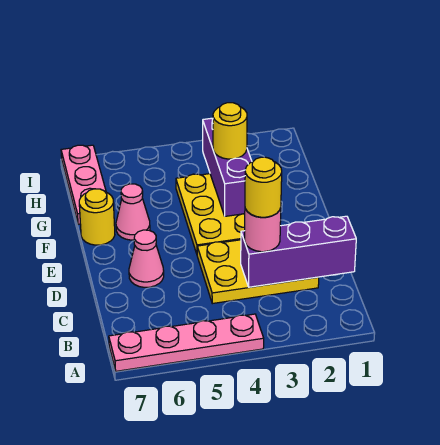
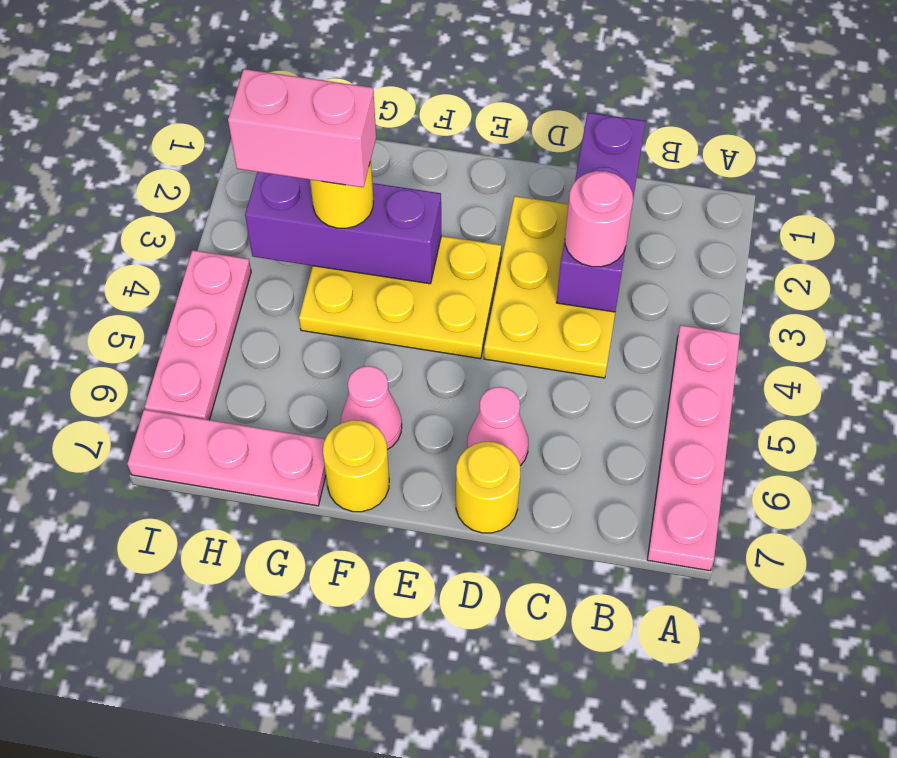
yellow round brick C3 level 4 -> yellow round brick D7 level 1
none -> pink brick G3:H3 level 4
none -> pink plate I4:I6 level 1

